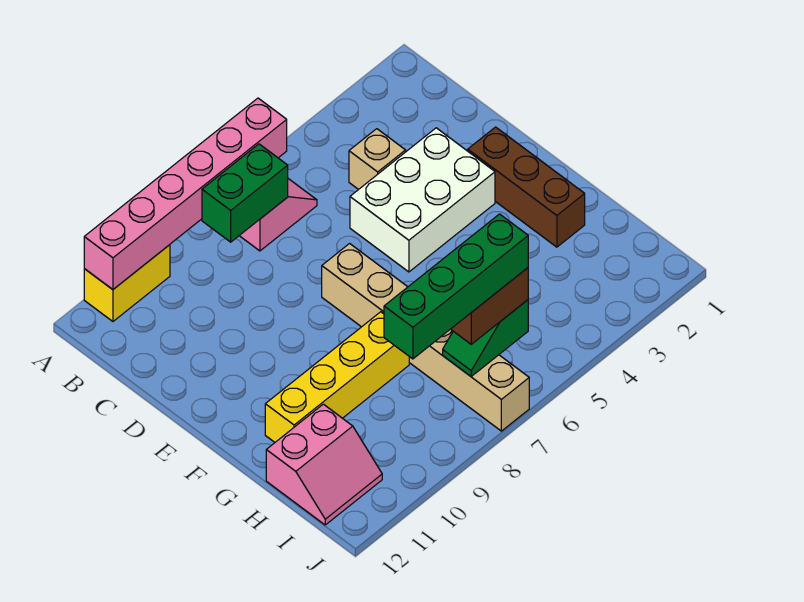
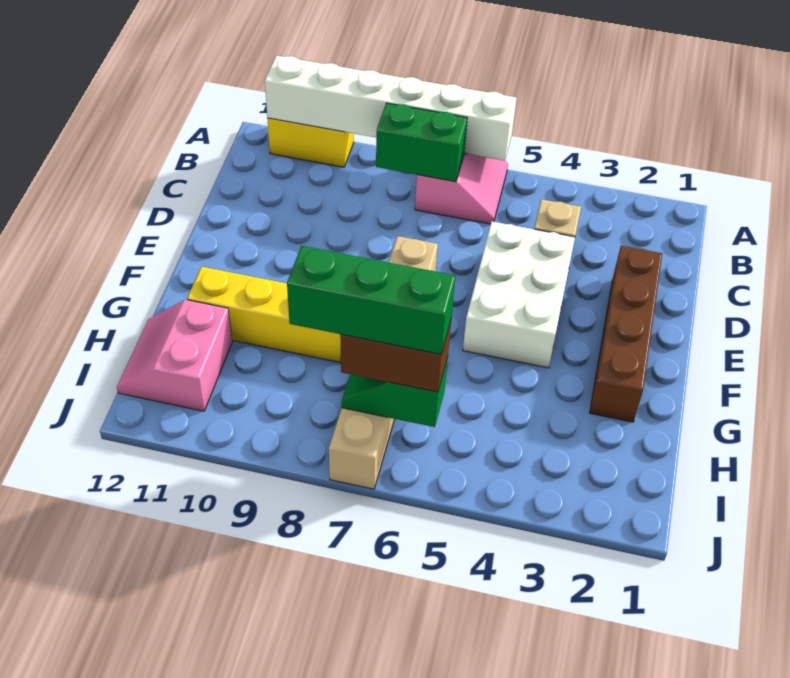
pink brick A6:A11 level 2 -> white brick A6:A11 level 2
white brick D3:E5 level 1 -> white brick D4:F5 level 1
brown brick E2:G2 level 1 -> brown brick D2:G2 level 1
pink slope H11:I12 level 1 top H -> pink slope H11:I12 level 1 top 11
green brick I6:I9 level 4 -> green brick I6:I8 level 4

